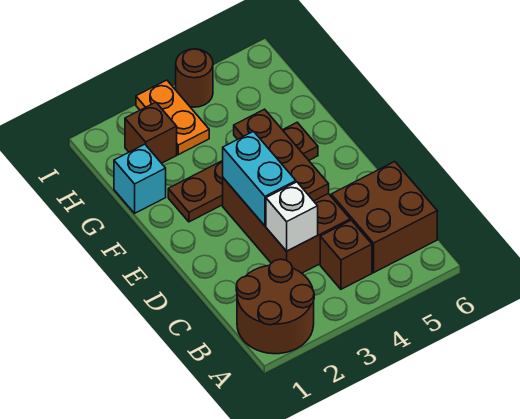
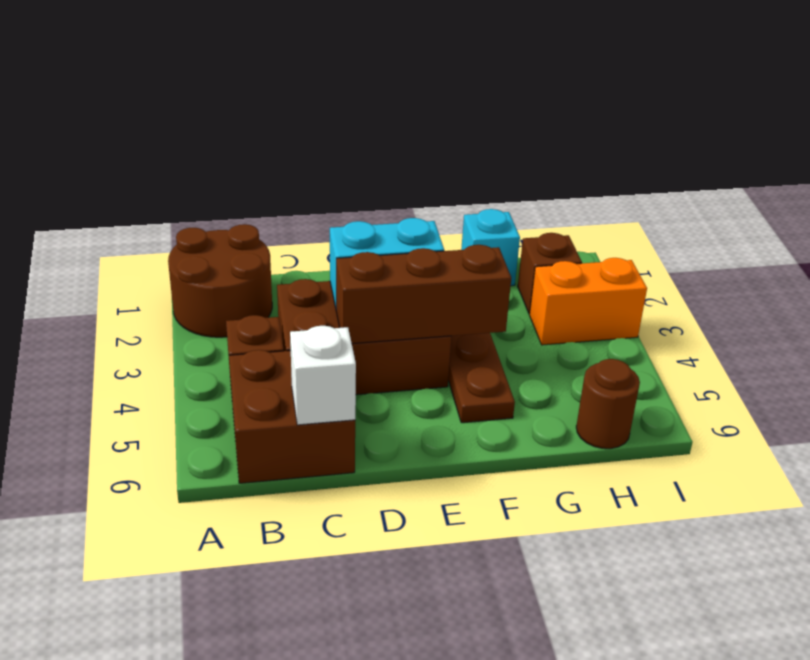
white brick C3 level 2 -> white brick C6 level 2
brown plate D4:F4 level 2 -> brown brick D4:F4 level 2
orange plate H3:I3 level 1 -> orange brick H3:I3 level 1
brown round brick I4 level 1 -> brown round brick H6 level 1

